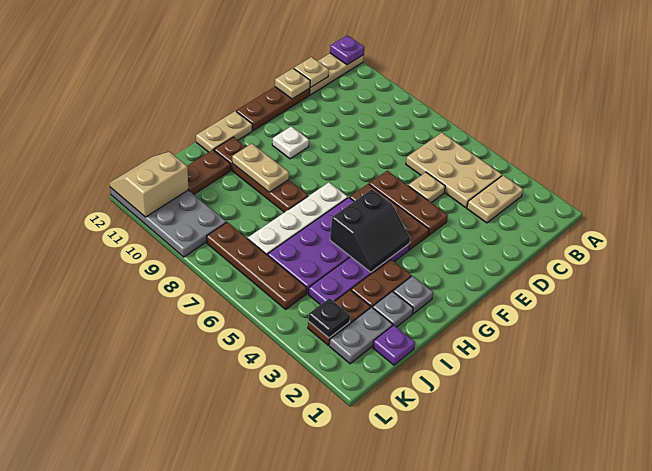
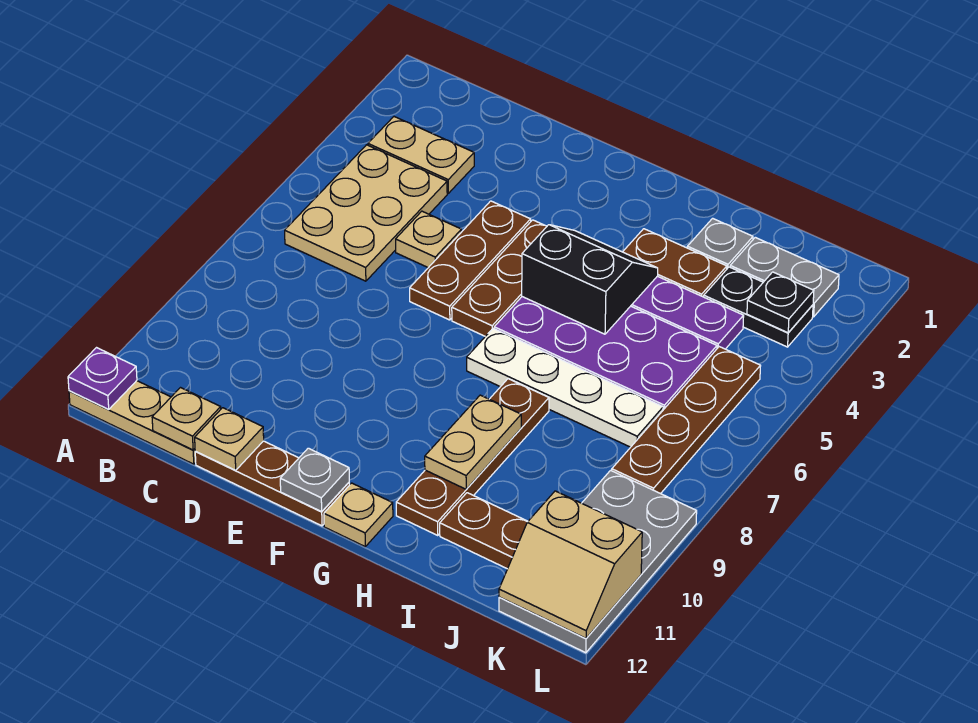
white plate F10 level 1 -> none
tan plate G12:H12 level 1 -> tan plate G12 level 1
grey plate H2 level 1 -> grey plate F12 level 2
purple plate J1 level 1 -> none
brown plate J3:K3 level 1 -> black plate J3:K3 level 1

